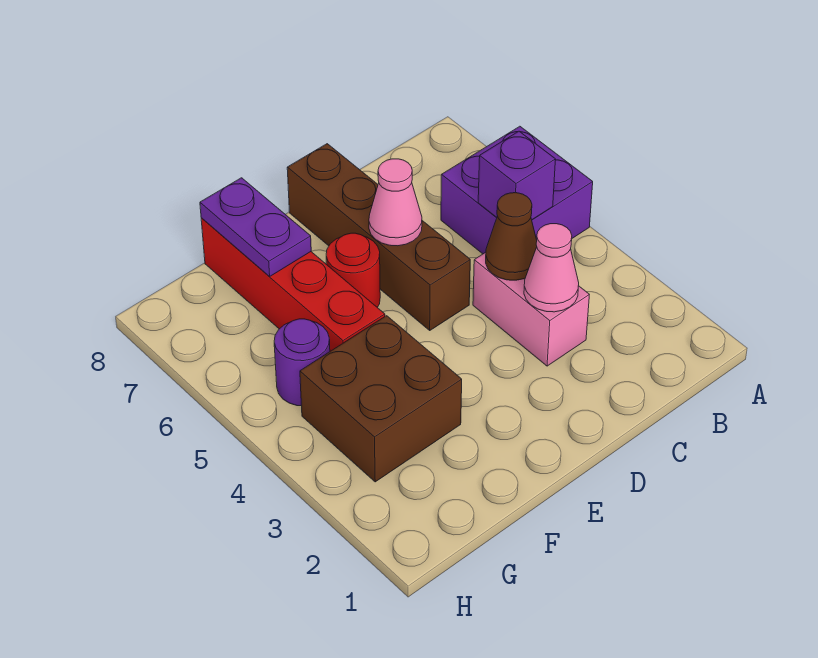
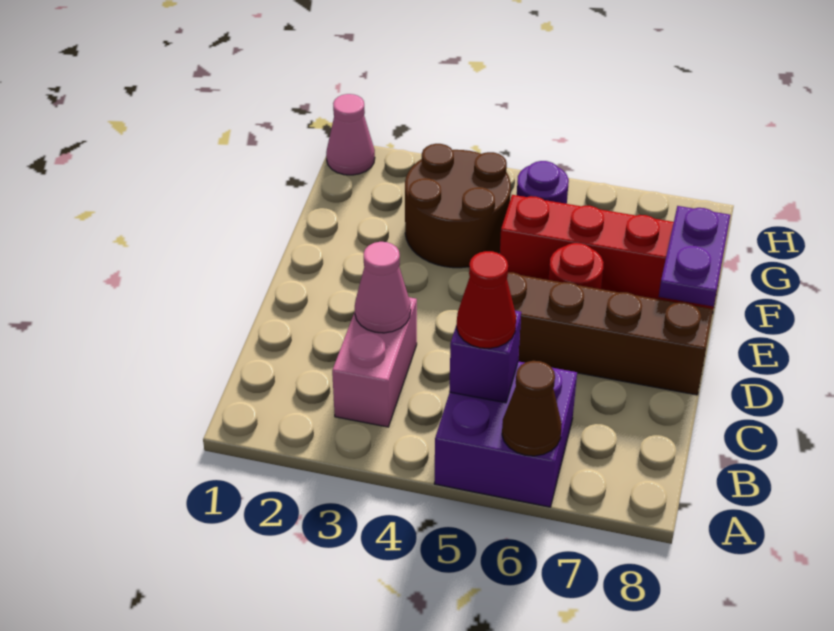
none -> red cone B5 level 3
pink brick C3:C4 level 1 -> pink brick B3:C3 level 1
brown cone C4 level 2 -> brown cone A6 level 2
pink cone D6 level 2 -> pink cone H1 level 1
brown brick F3:G4 level 1 -> brown round brick F3:G4 level 1
purple plate F7:F8 level 2 -> purple plate E8:F8 level 2

